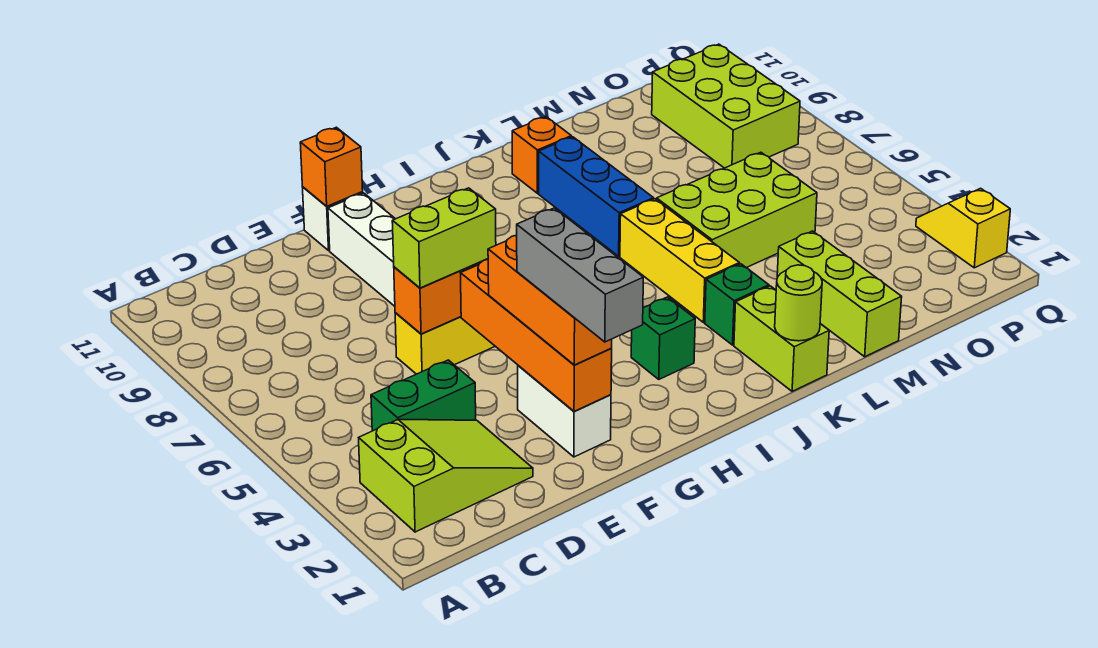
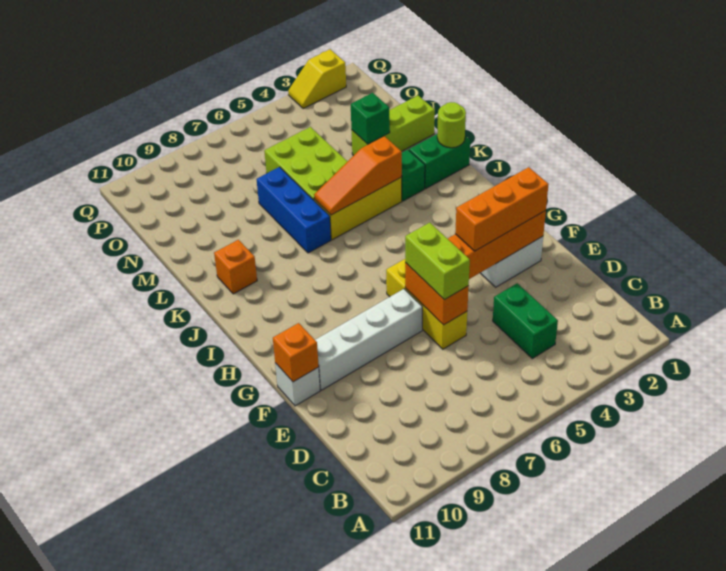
lime slope B2:D3 level 1 top B -> none
grey brick F1:F3 level 4 -> none
green brick I3 level 1 -> green brick M3 level 2
lime brick K1:K2 level 1 -> green brick K1:K2 level 1
none -> orange slope K4:K6 level 2 top 4
blue brick K7:K9 level 1 -> blue brick K7:M7 level 1
lime brick O8:P10 level 1 -> none

